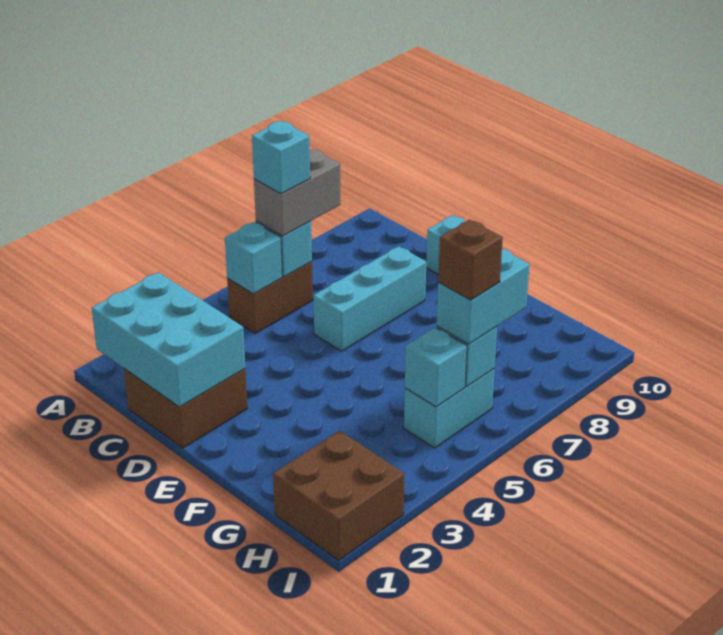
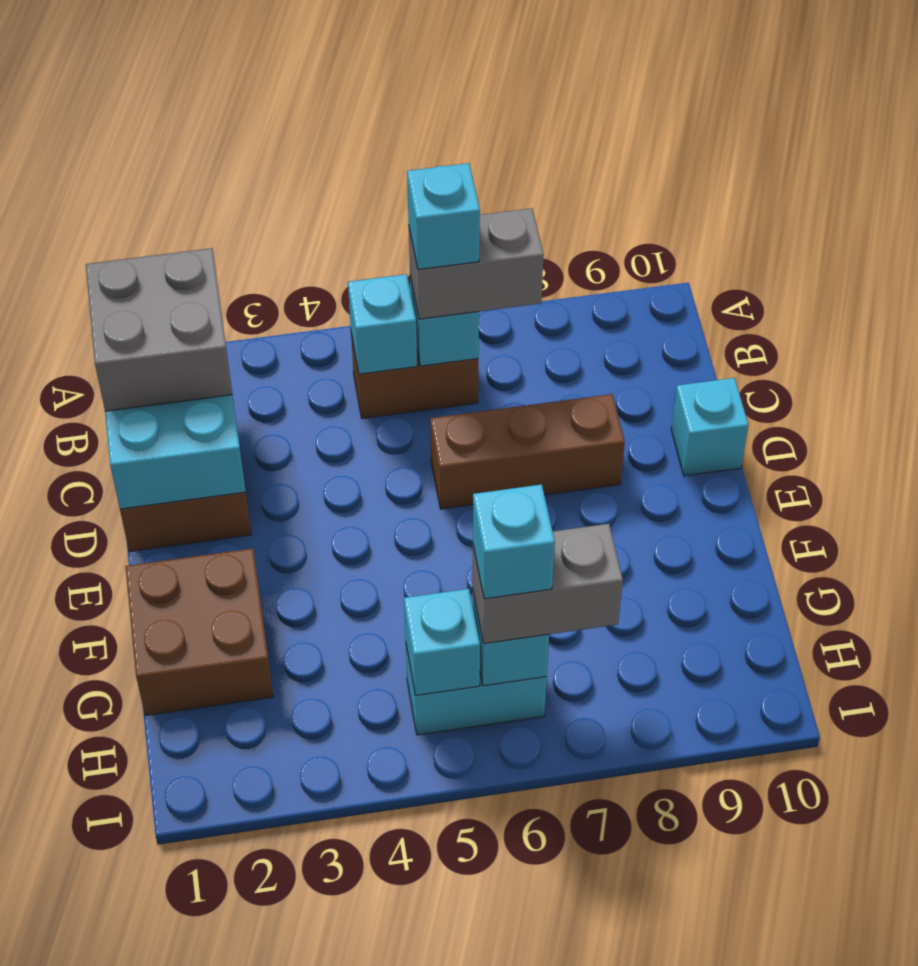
none -> grey brick B1:C2 level 3
cyan brick D6:D8 level 1 -> brown brick D6:D8 level 1
brown brick H1:I2 level 1 -> brown brick F1:G2 level 1
cyan brick H6:H7 level 3 -> grey brick H6:H7 level 3
brown brick H6 level 4 -> cyan brick H6 level 4

